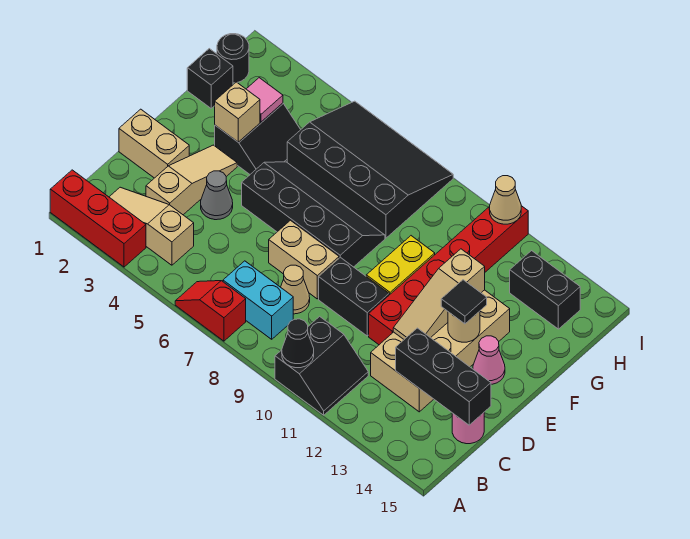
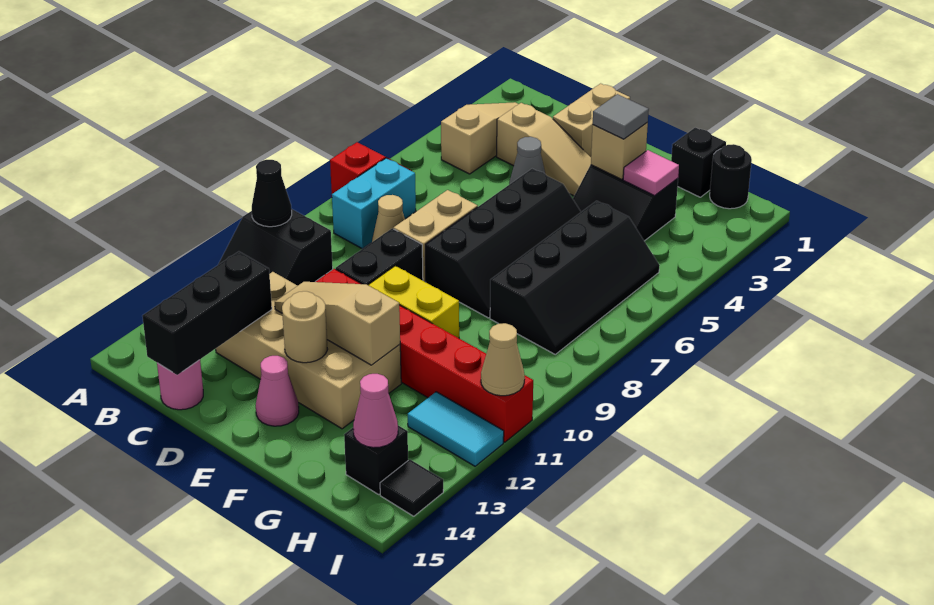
red brick A1:A3 level 1 -> none
black tile E13 level 3 -> black tile I14 level 1
none -> grey tile F3 level 3
black slope G5:I8 level 1 top G -> black slope G5:H8 level 1 top G
none -> cyan tile H12:I12 level 1
black brick H13:H14 level 1 -> black brick H14 level 1
none -> pink cone H14 level 2

